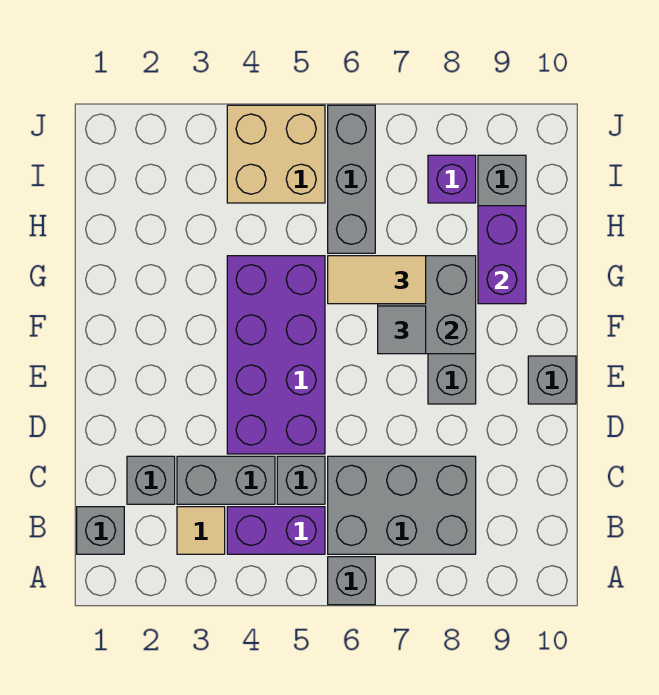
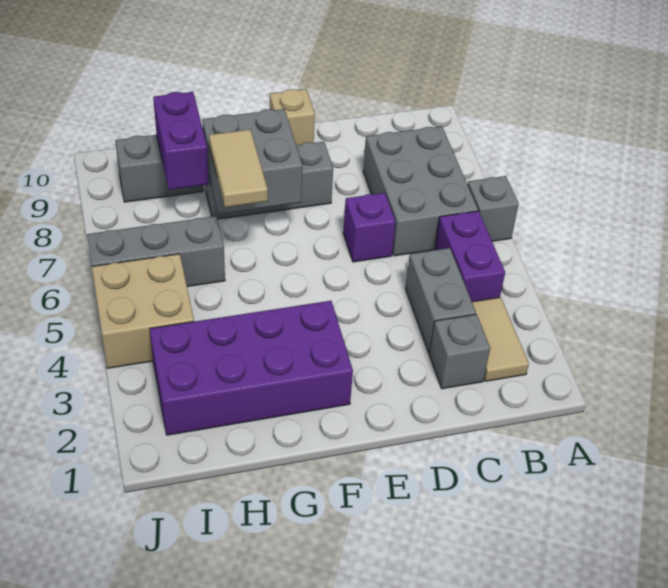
grey brick B1 level 1 -> none
tan tile B3 level 1 -> tan tile B2:B3 level 1
grey brick C5 level 1 -> none
purple brick D4:G5 level 1 -> purple brick F2:I3 level 1
grey brick E10 level 1 -> tan brick E10 level 1
grey tile F7 level 3 -> none
purple brick G9:H9 level 2 -> purple brick H8:H9 level 2
purple brick I8 level 1 -> purple brick D6 level 1

